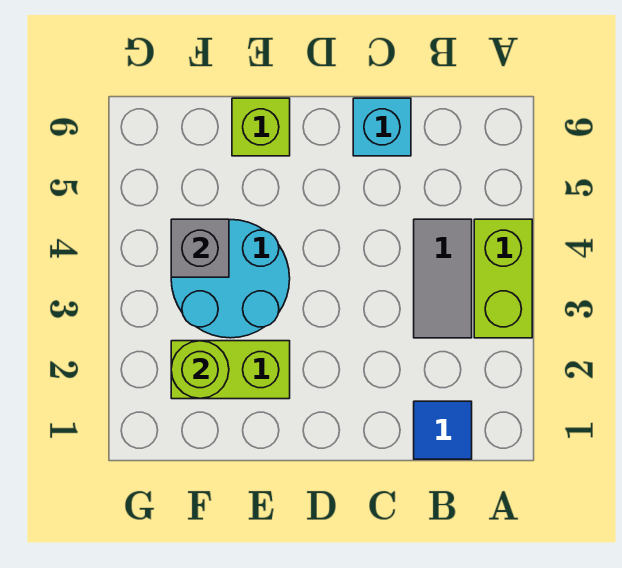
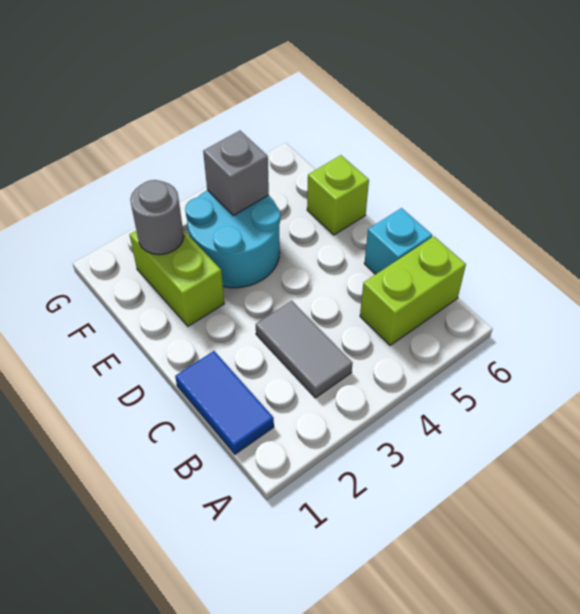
lime brick A3:A4 level 1 -> lime brick B5:B6 level 1
blue tile B1 level 1 -> blue tile B1:C1 level 1
grey tile B3:B4 level 1 -> grey tile B3:C3 level 1
lime round brick F2 level 2 -> grey round brick F2 level 2

